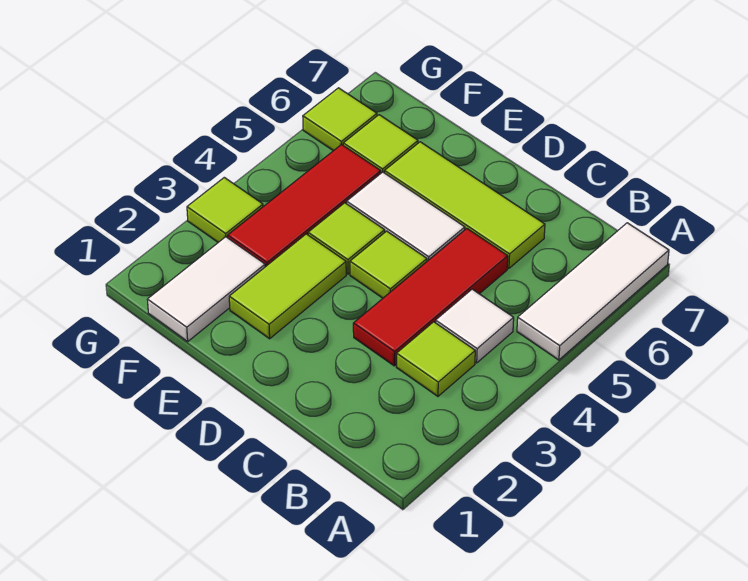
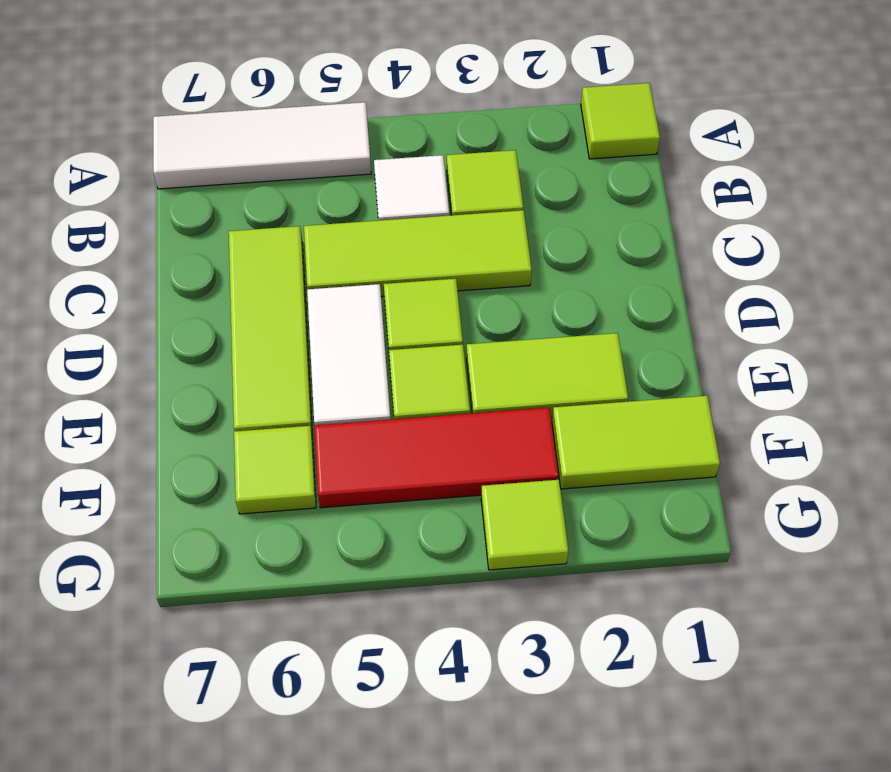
red tile C3:C5 level 1 -> lime tile C3:C5 level 1
white tile F1:F2 level 1 -> lime tile F1:F2 level 1
lime tile G6 level 1 -> lime tile A1 level 1

